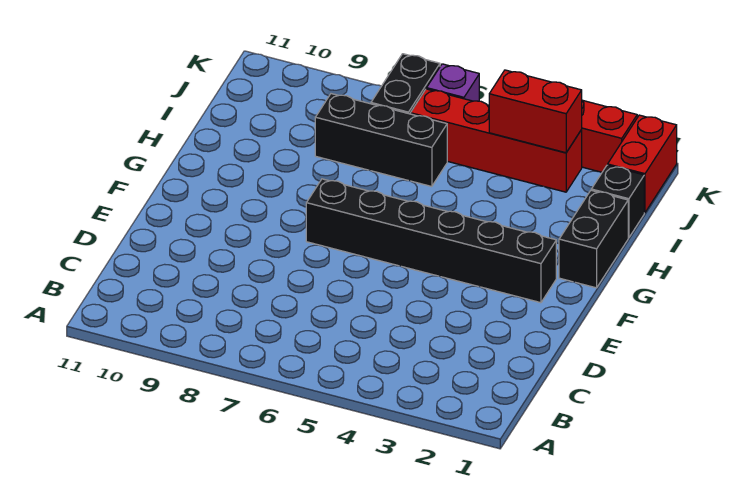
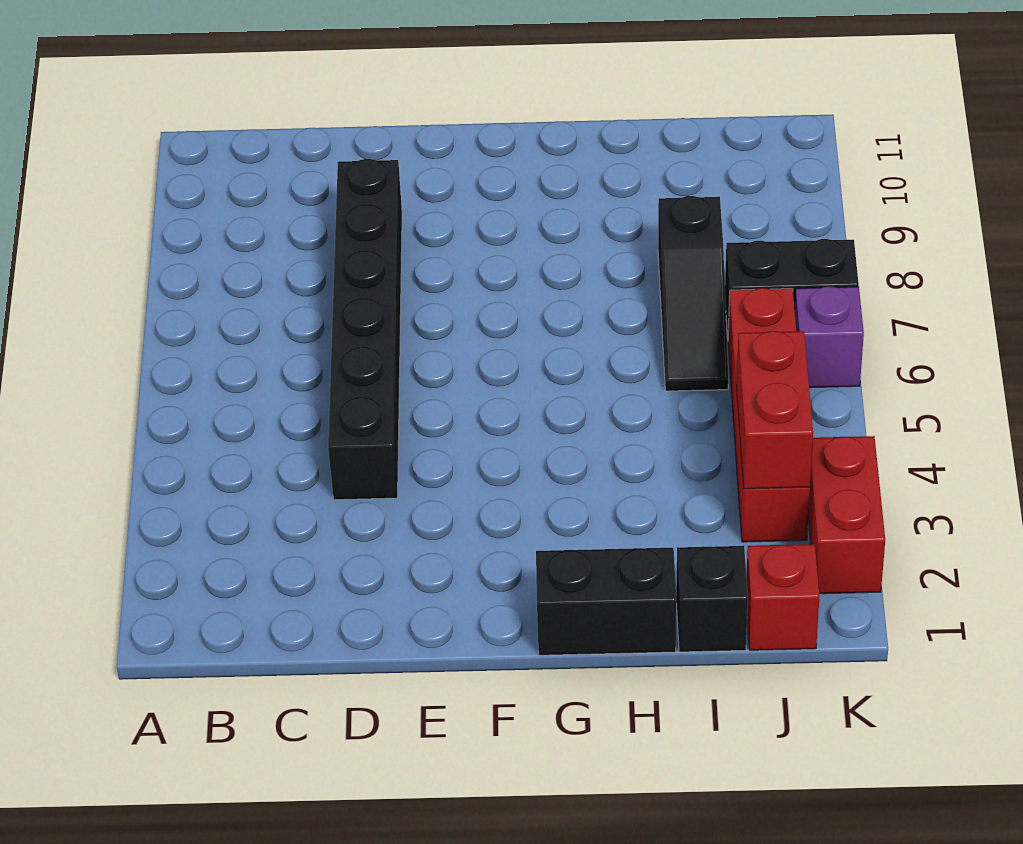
black brick F2:F7 level 1 -> black brick D4:D9 level 1
black brick I6:I8 level 1 -> black slope I6:I8 level 1 top 8
red brick J1:K1 level 1 -> red brick J1 level 1

